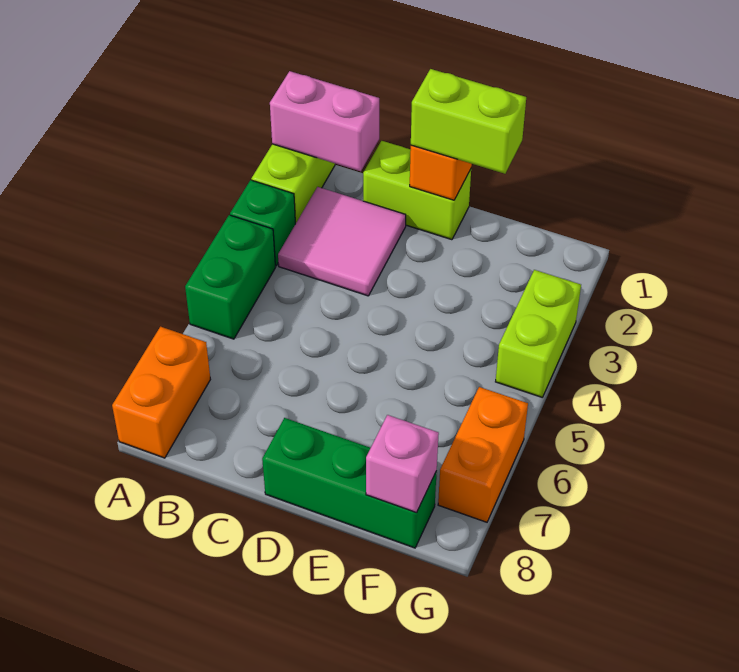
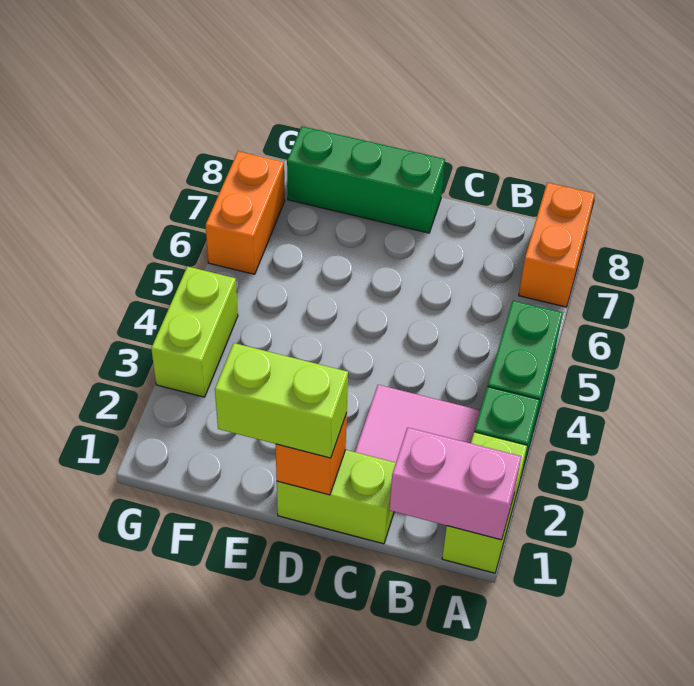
pink brick F8 level 2 -> none

